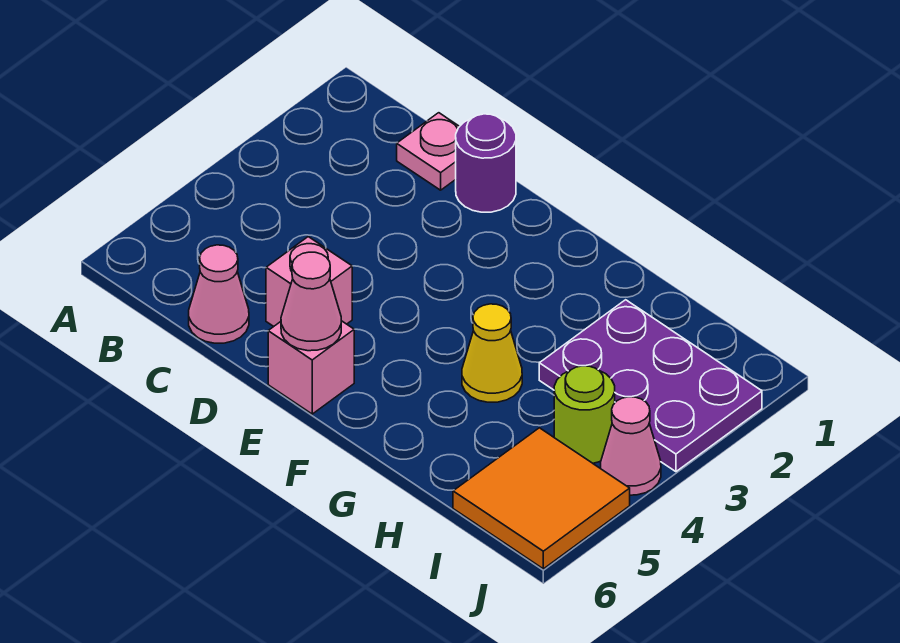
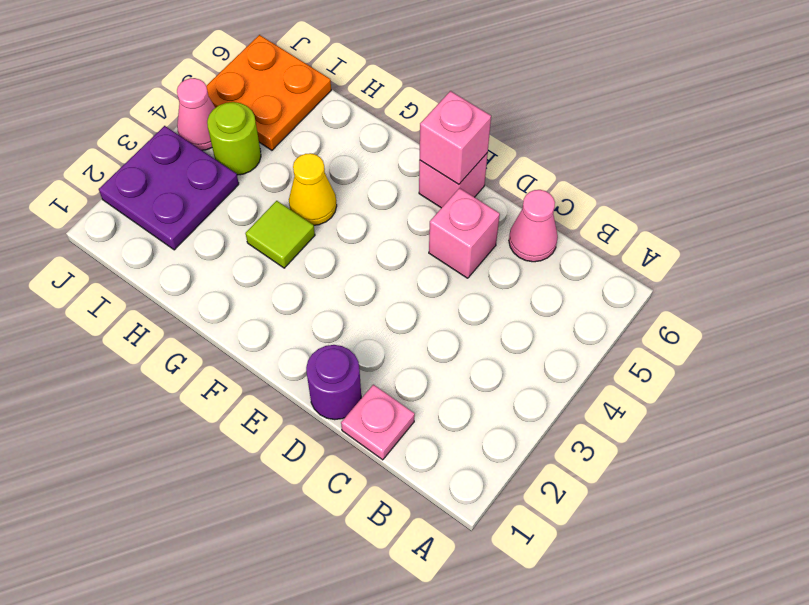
pink cone E6 level 2 -> pink brick E6 level 2
none -> lime tile G3 level 1
purple plate H2:J3 level 1 -> purple plate I2:J3 level 1
orange tile I5:J6 level 1 -> orange plate I5:J6 level 1

